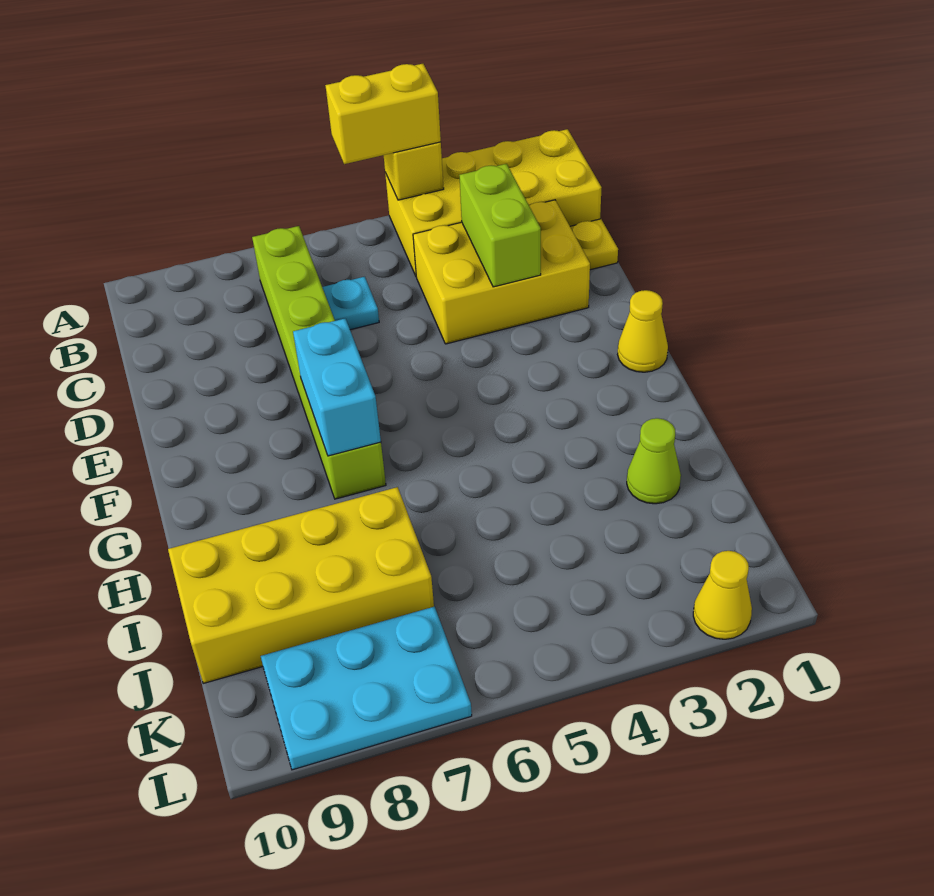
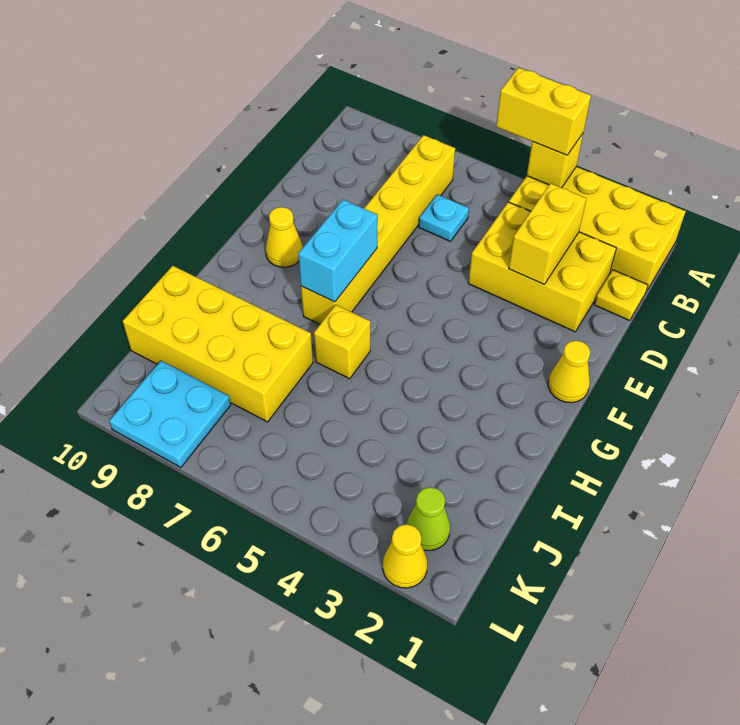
lime brick B7:G7 level 1 -> yellow brick B7:G7 level 1
lime brick C3:D3 level 2 -> yellow brick C3:D3 level 2
none -> yellow cone F9 level 1
none -> yellow brick H6 level 1
lime cone I2 level 1 -> lime cone K2 level 1
cyan plate K7:L9 level 1 -> cyan plate K8:L9 level 1

